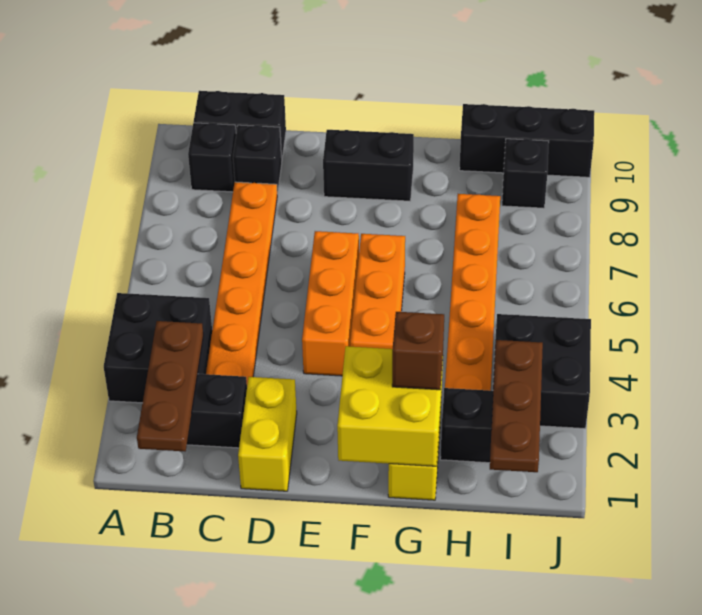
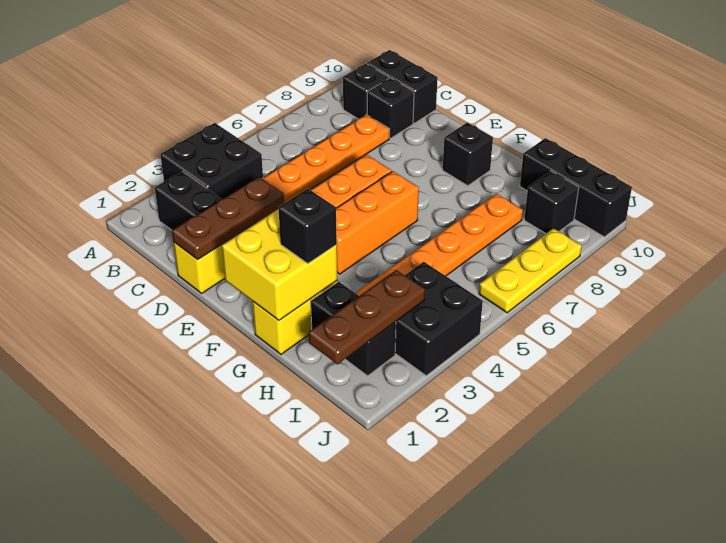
brown plate B1:B3 level 2 -> brown plate D1:D3 level 2
black brick E9:F9 level 1 -> black brick F9 level 1
brown brick G2 level 3 -> black brick G2 level 3
none -> yellow plate J6:J8 level 1

